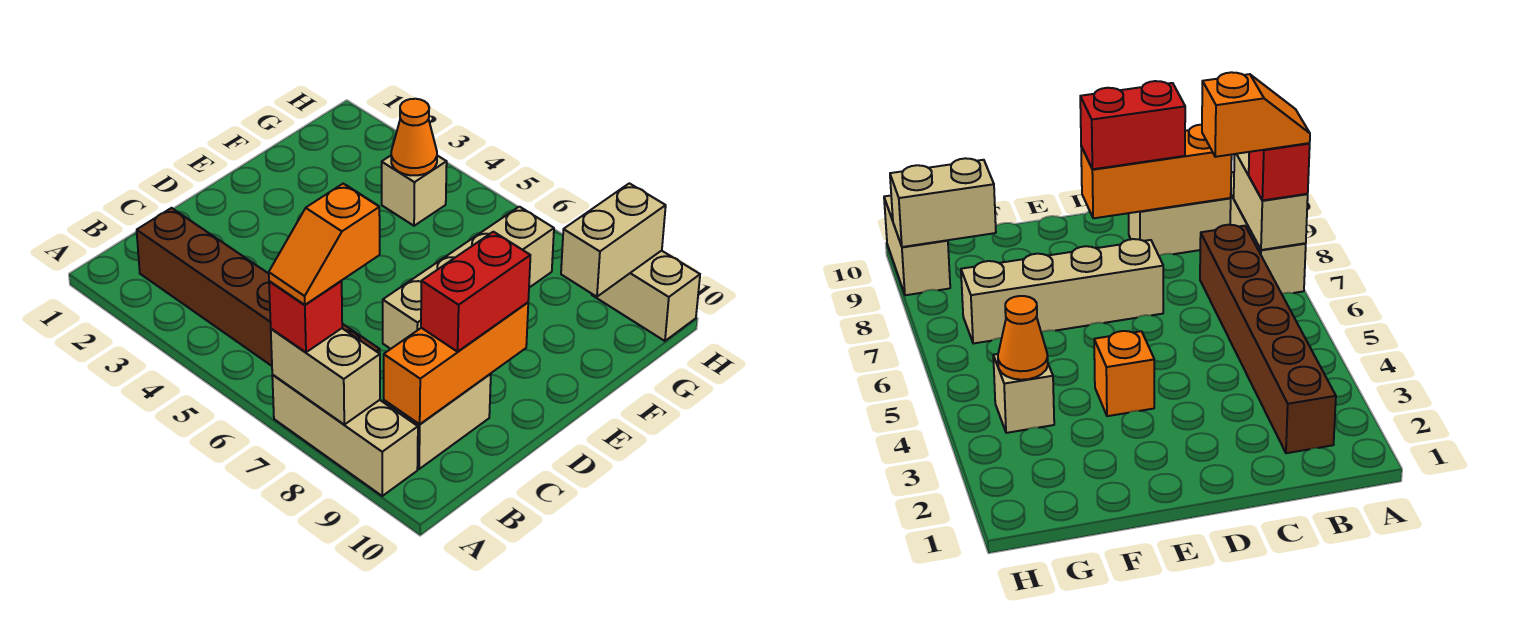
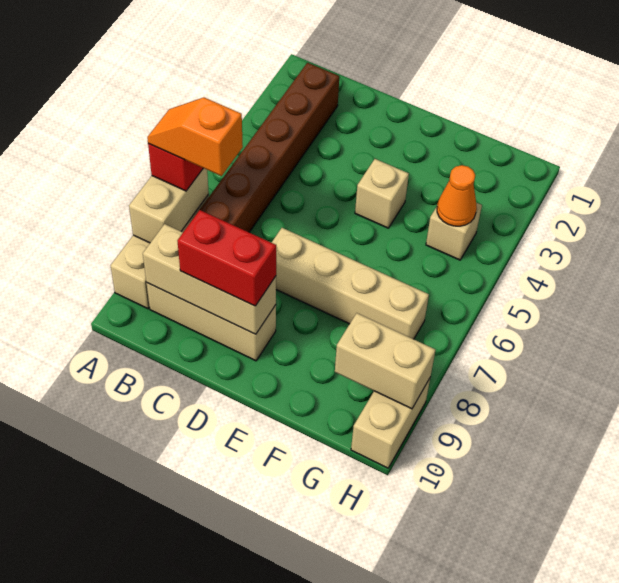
tan brick B9:C9 level 1 -> tan brick B9:D9 level 1
orange brick B9:D9 level 2 -> tan brick B9:D9 level 2
orange brick E4 level 1 -> tan brick E4 level 1

